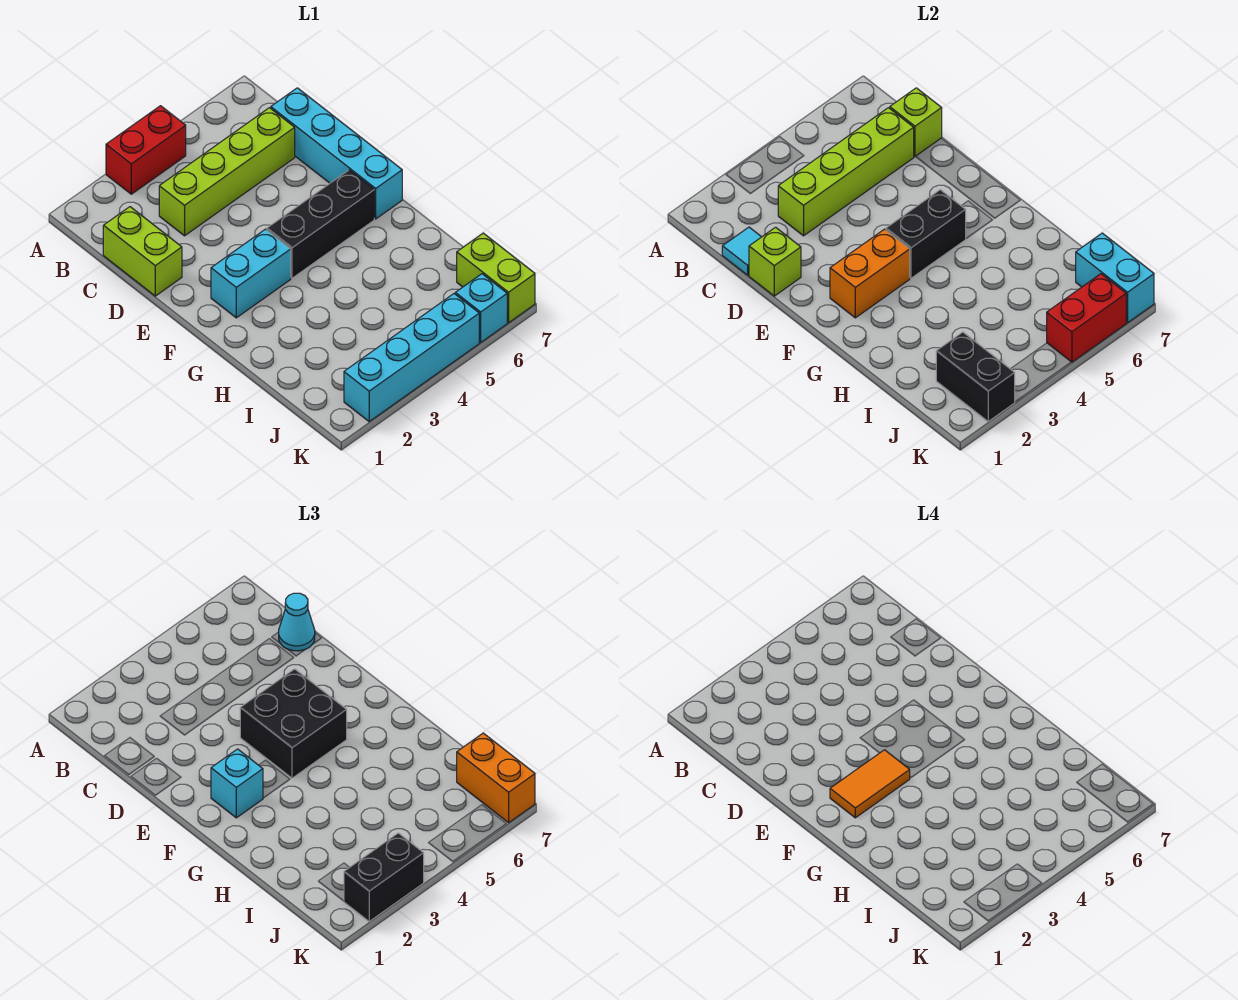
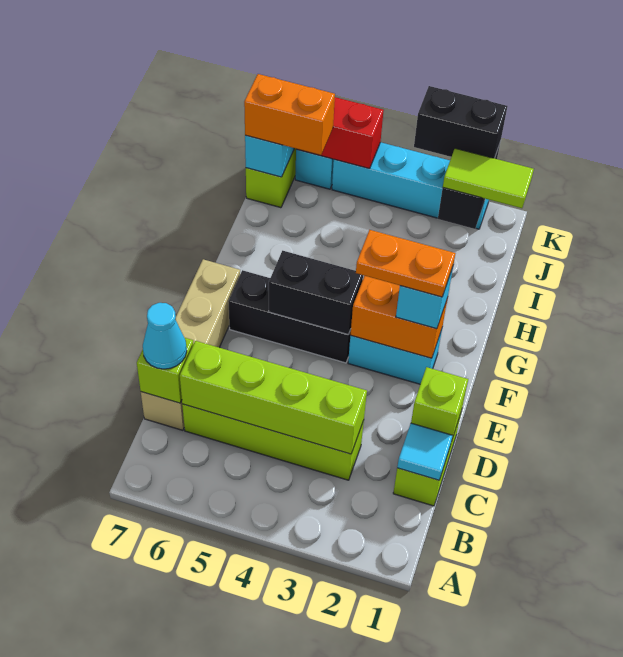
red brick A3:A4 level 1 -> none
cyan brick C7:F7 level 1 -> tan brick C7:F7 level 1
black brick E4:F5 level 3 -> none
orange tile F2:F3 level 4 -> orange plate F2:F3 level 4
none -> lime tile J1:J2 level 3
orange brick J7:K7 level 3 -> orange brick J6:J7 level 3

